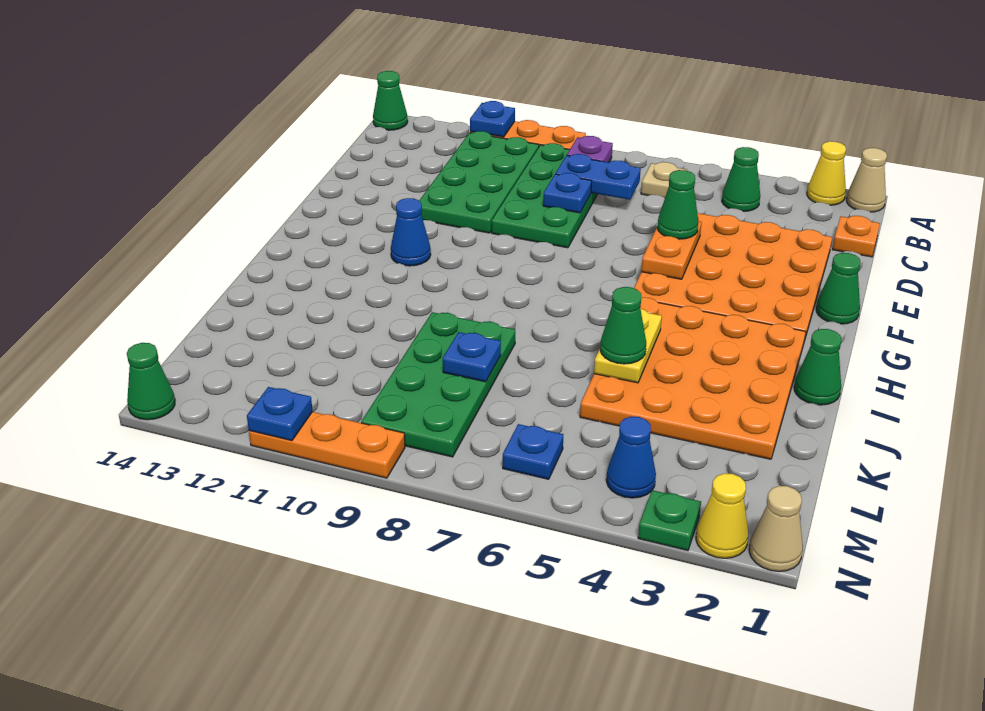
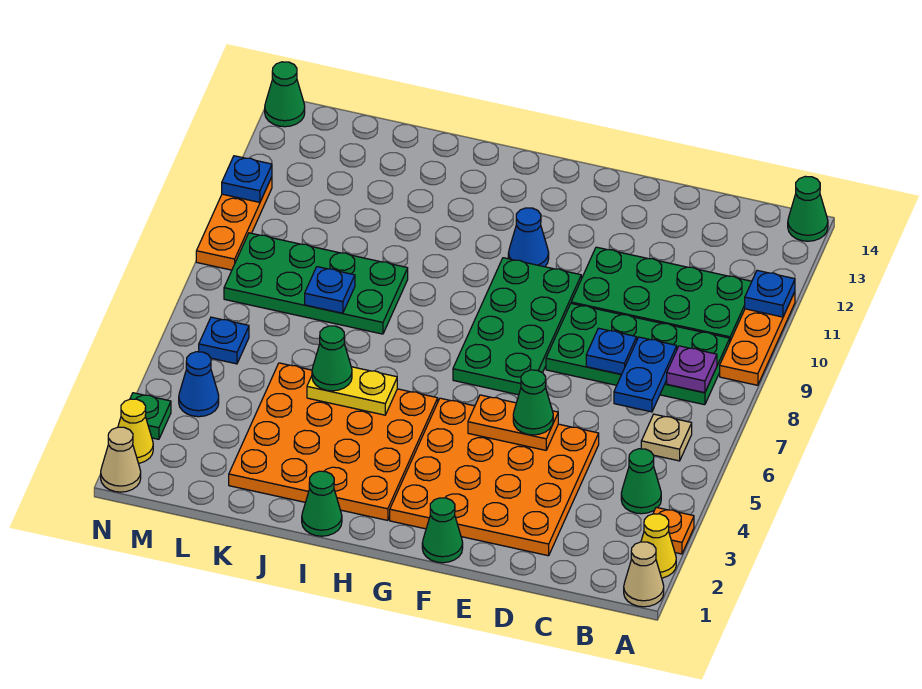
orange plate C1 level 1 -> orange plate A3 level 1
none -> green plate F7:G10 level 1

